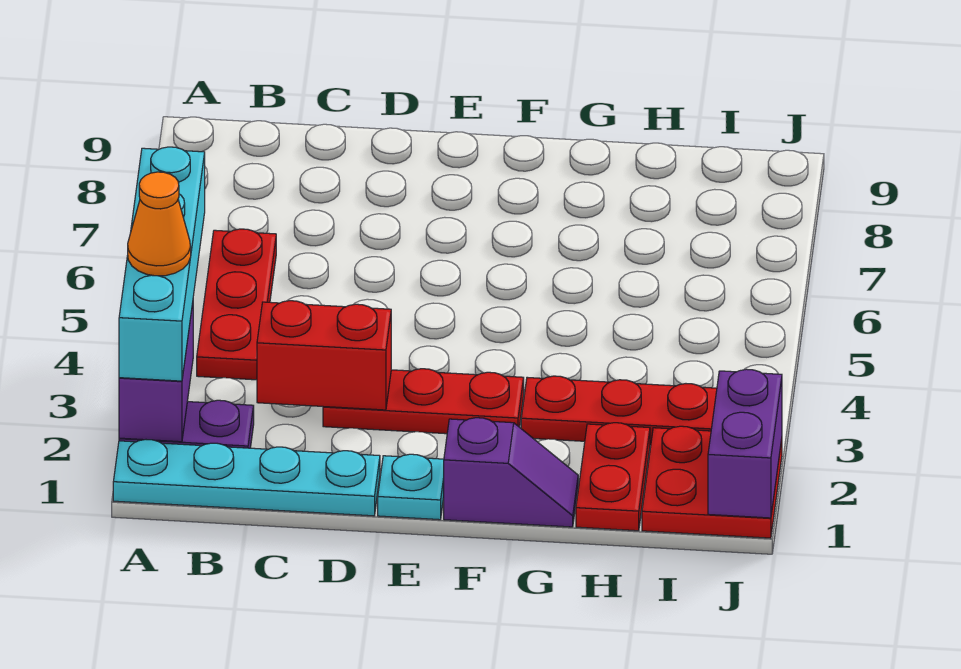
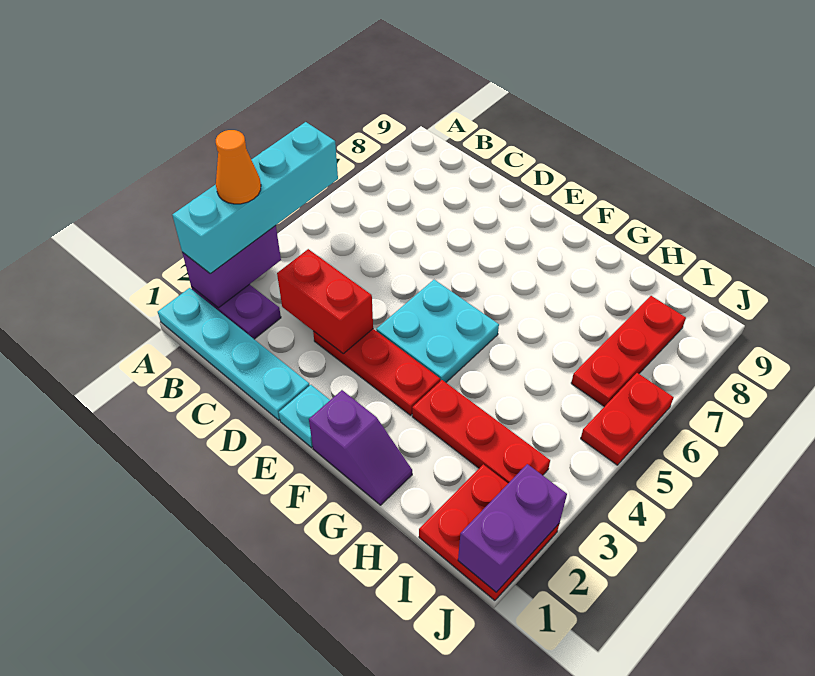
red plate B4:B6 level 1 -> red plate I6:I8 level 1
none -> cyan plate E4:F5 level 1
red plate H1:H2 level 1 -> red plate J5:J6 level 1

